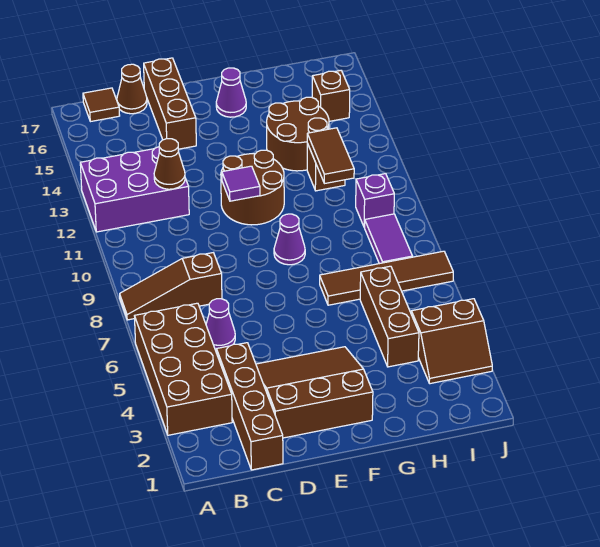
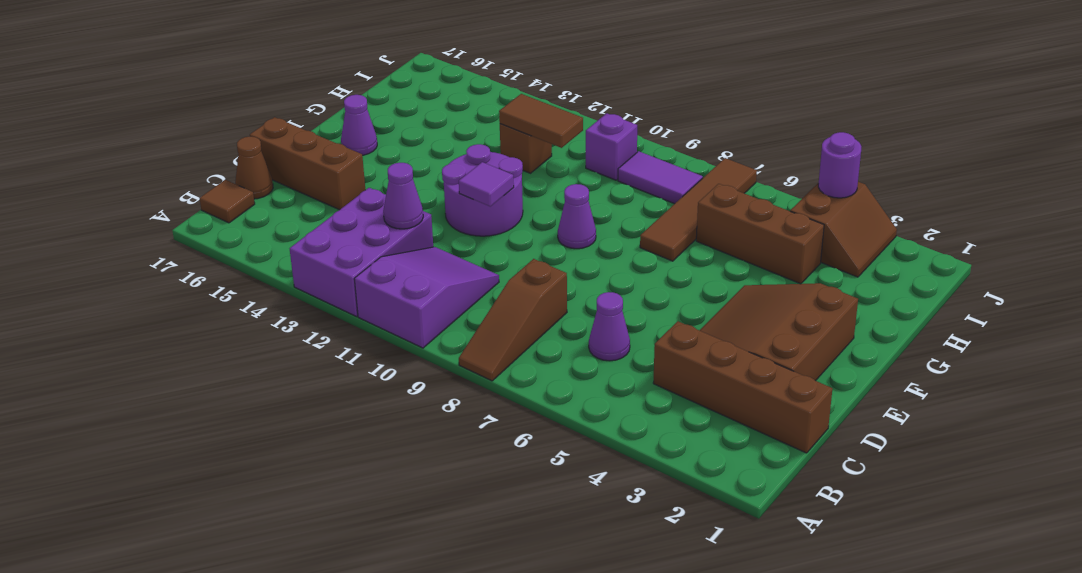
brown brick A3:B6 level 1 -> none
none -> purple slope A10:C11 level 1 top A
brown cone C12 level 2 -> purple cone C12 level 2
brown round brick E11:F12 level 1 -> purple round brick E11:F12 level 1
brown round brick G13:H14 level 1 -> none
brown brick I15 level 1 -> none
none -> purple round brick J4 level 2

